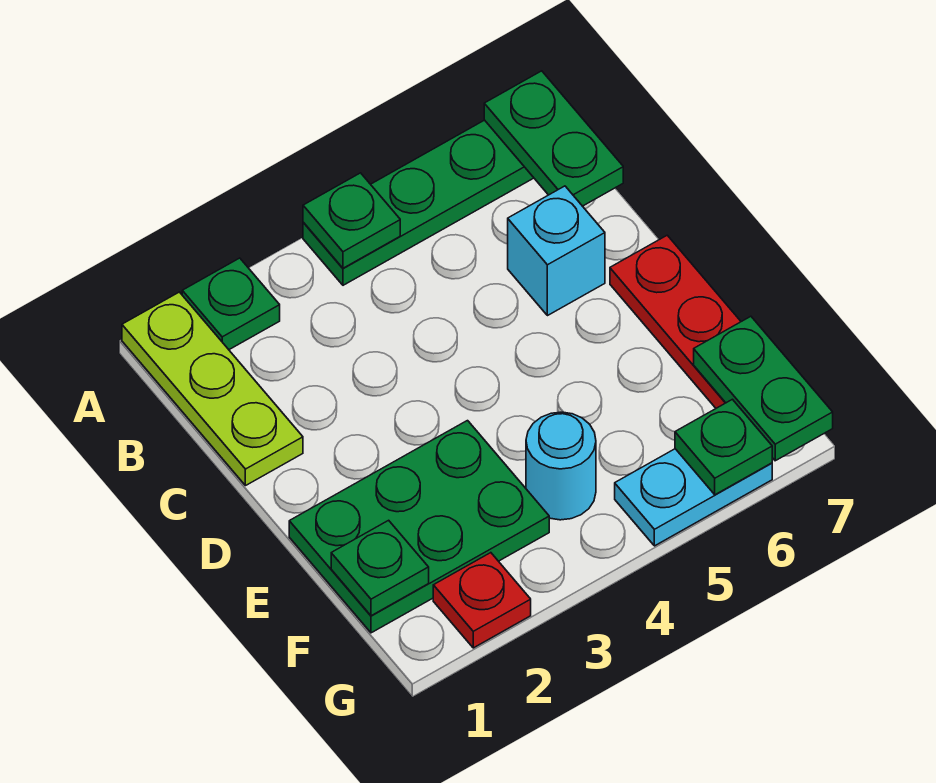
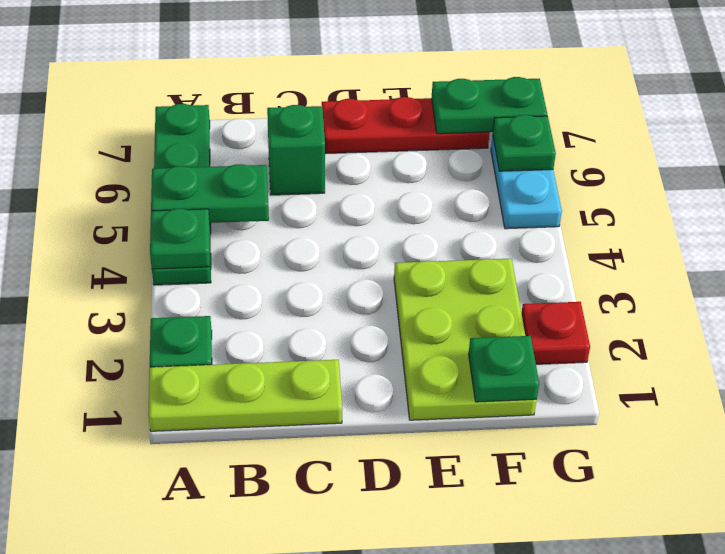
green plate A7:B7 level 2 -> green plate A5:B5 level 2
cyan brick C6 level 1 -> green brick C6 level 1
green plate E1:F3 level 1 -> lime plate E1:F3 level 1
cyan round brick F4 level 1 -> none

